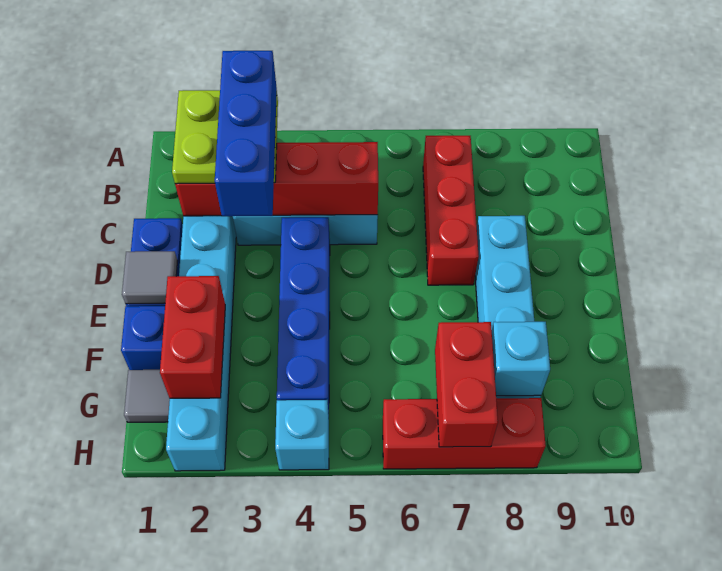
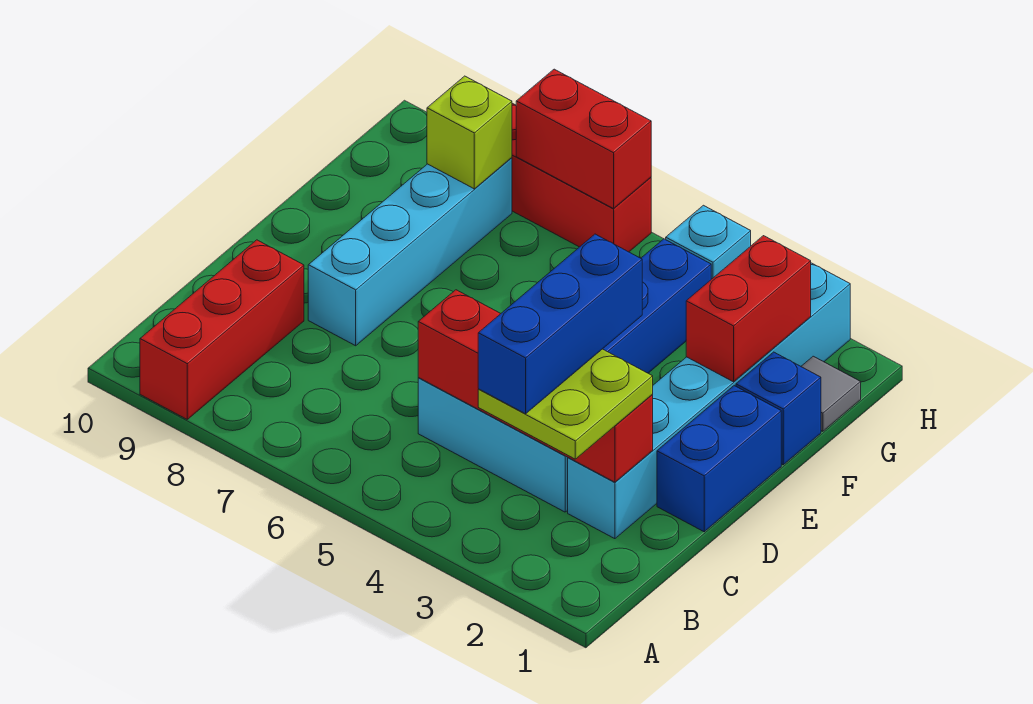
red brick B7:D7 level 1 -> red brick A9:C9 level 1
grey tile E1 level 2 -> none
red brick G7:H7 level 2 -> red brick H6:H7 level 2
cyan brick G8 level 2 -> lime brick G8 level 2

